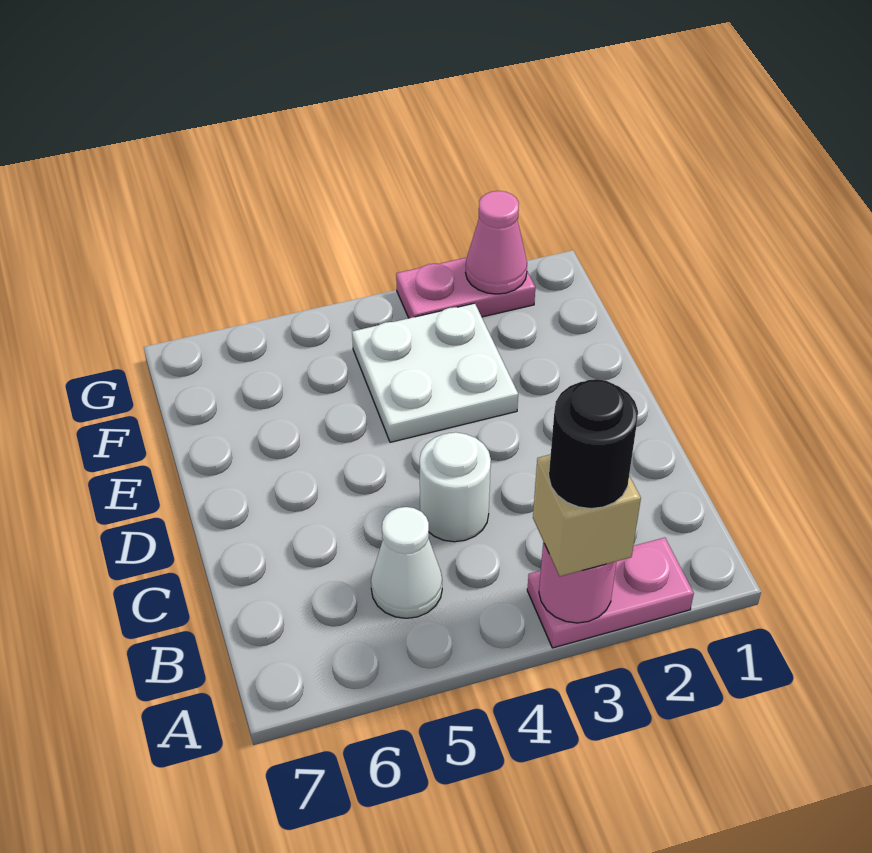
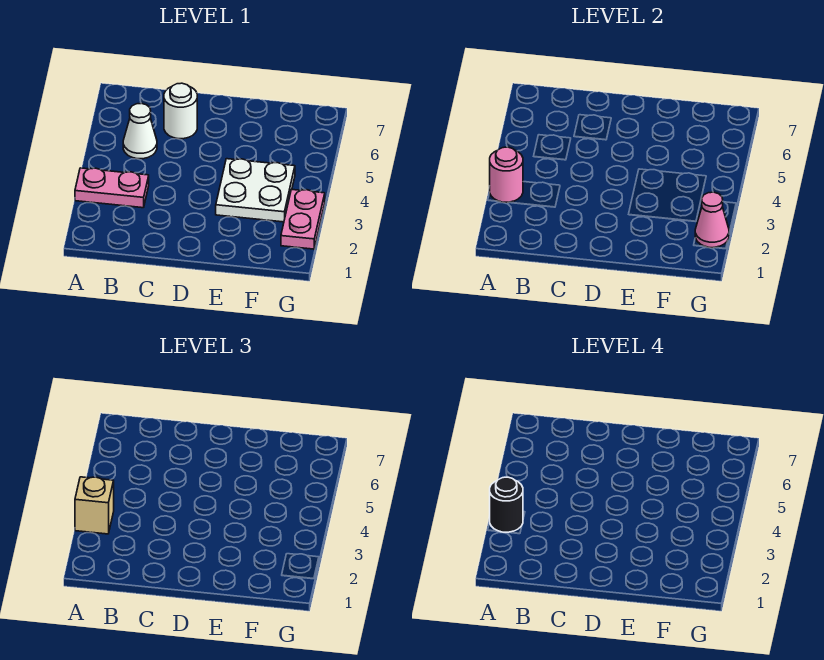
pink plate A2:A3 level 1 -> pink plate A3:B3 level 1
white round brick C4 level 1 -> white round brick C6 level 1

